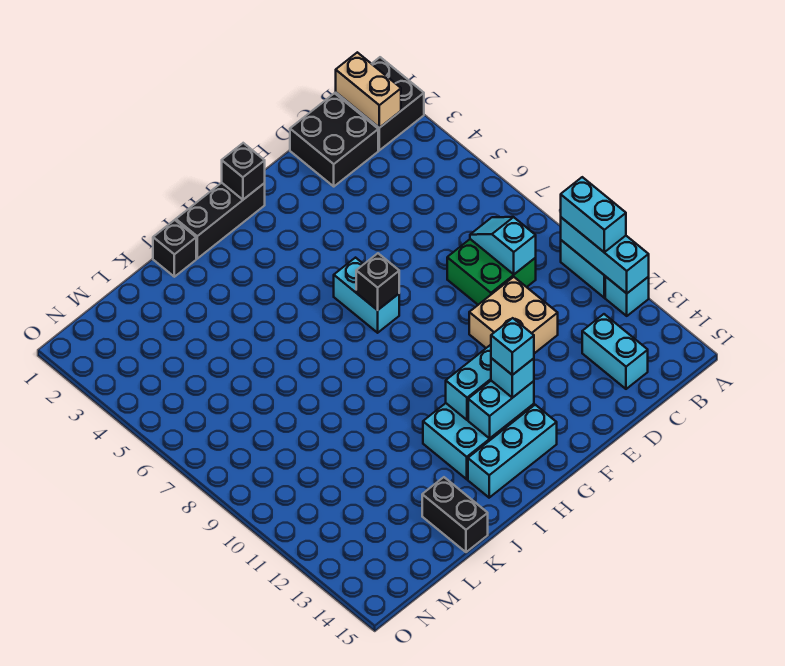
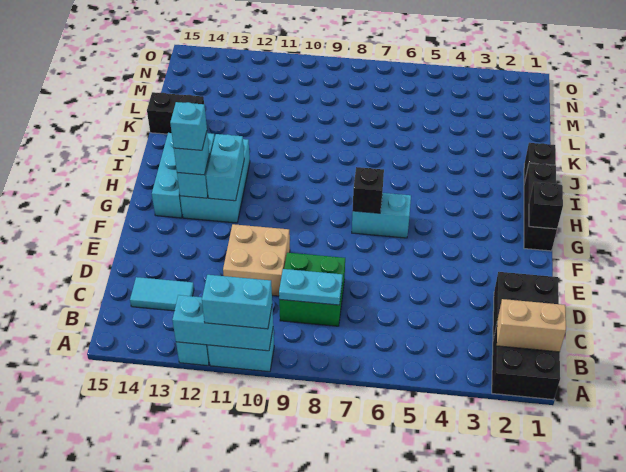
cyan slope C8:C9 level 2 top 9 -> cyan plate C8:C9 level 2
cyan brick C13:C14 level 1 -> cyan tile C13:C14 level 1

